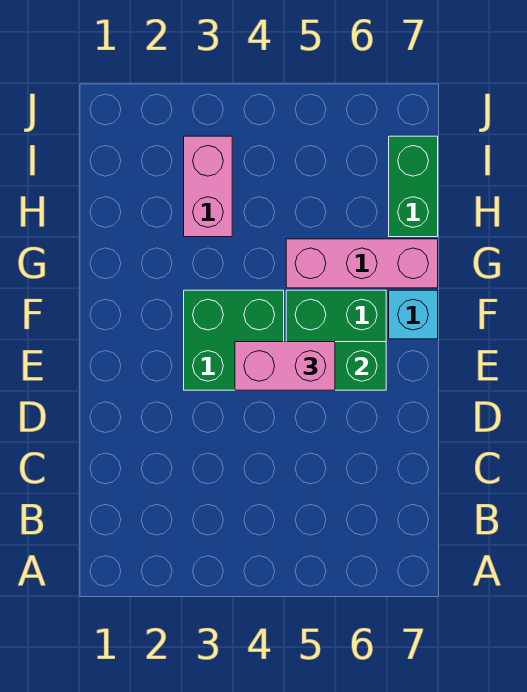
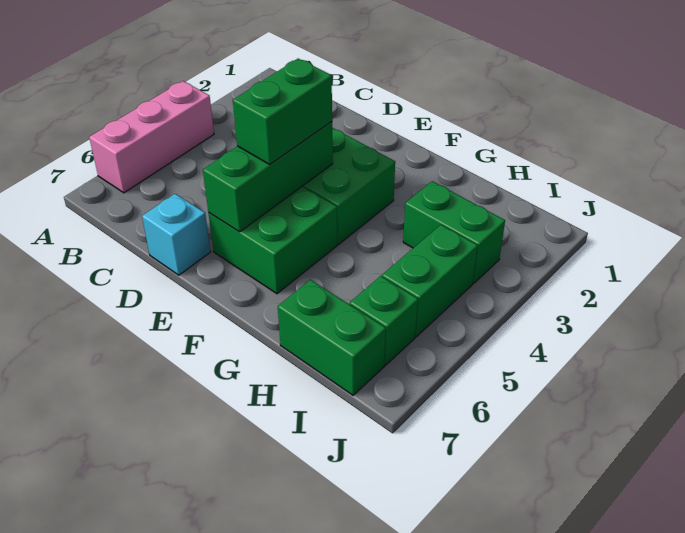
pink brick E4:E5 level 3 -> green brick E4:E5 level 3
cyan brick F7 level 1 -> cyan brick D7 level 1
pink brick G5:G7 level 1 -> pink brick A4:A6 level 1
pink brick H3:I3 level 1 -> green brick H3:I3 level 1
none -> green brick I4:I5 level 1
none -> green brick I6 level 1

